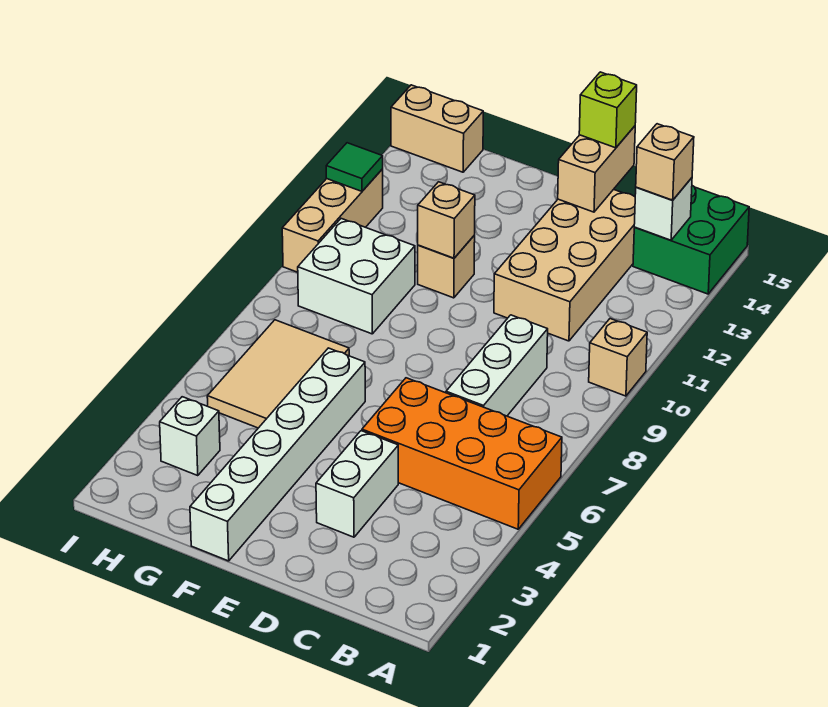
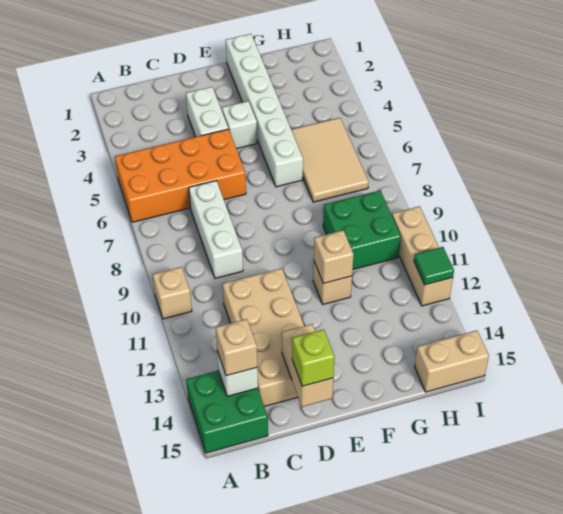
white brick G9:H10 level 1 -> green brick G9:H10 level 1
white brick H3 level 1 -> white brick E4 level 1

